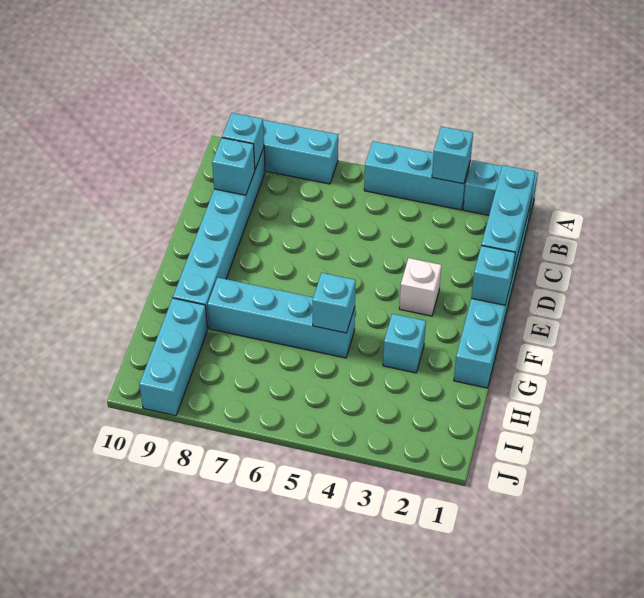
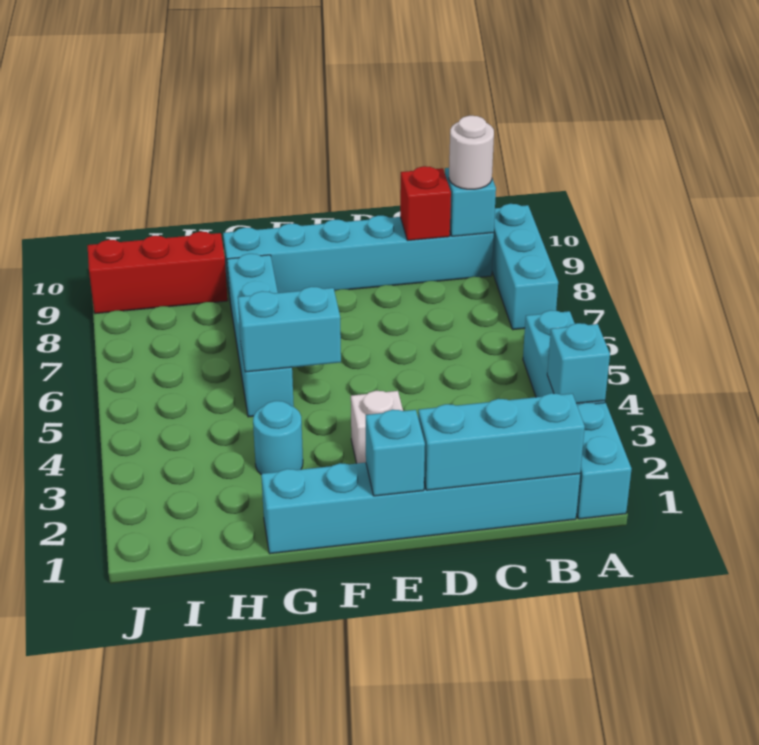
none -> white round brick B9 level 3
cyan brick C9 level 2 -> red brick C9 level 2
cyan brick G3 level 1 -> cyan round brick G3 level 1
cyan brick G5 level 2 -> cyan brick F5:G5 level 2
cyan brick H9:J9 level 1 -> red brick H9:J9 level 1

